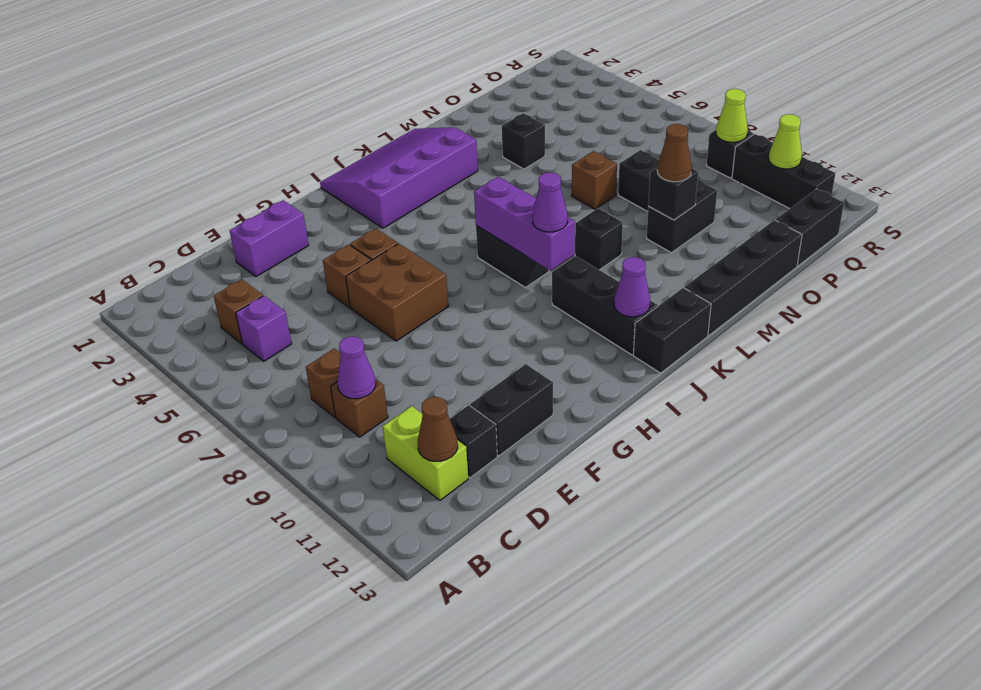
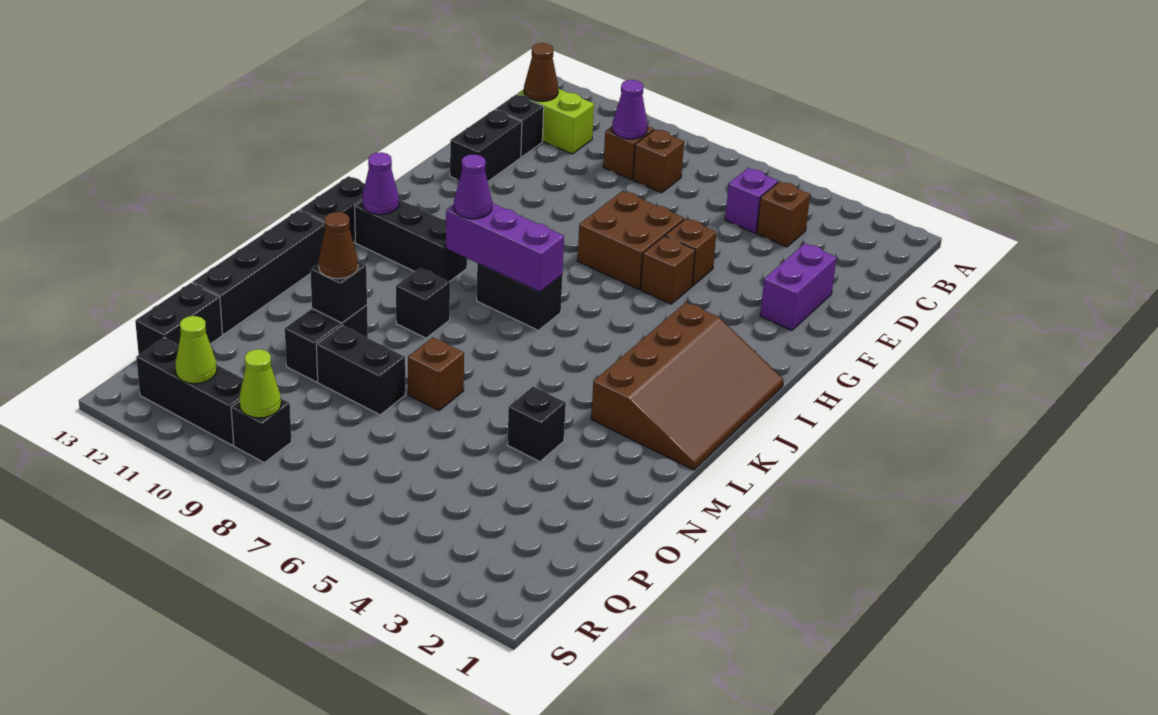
purple slope I1:L3 level 1 top 3 -> brown slope I1:L3 level 1 top 3

